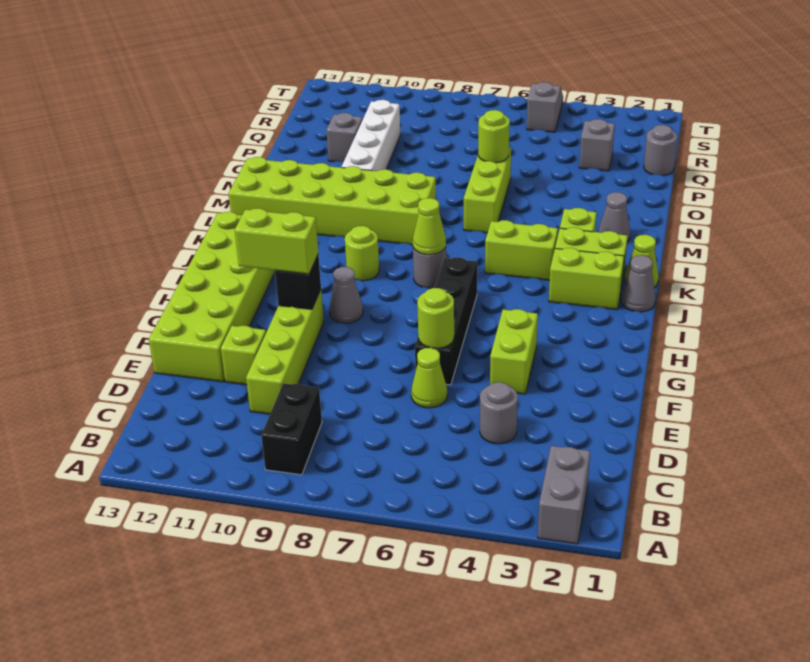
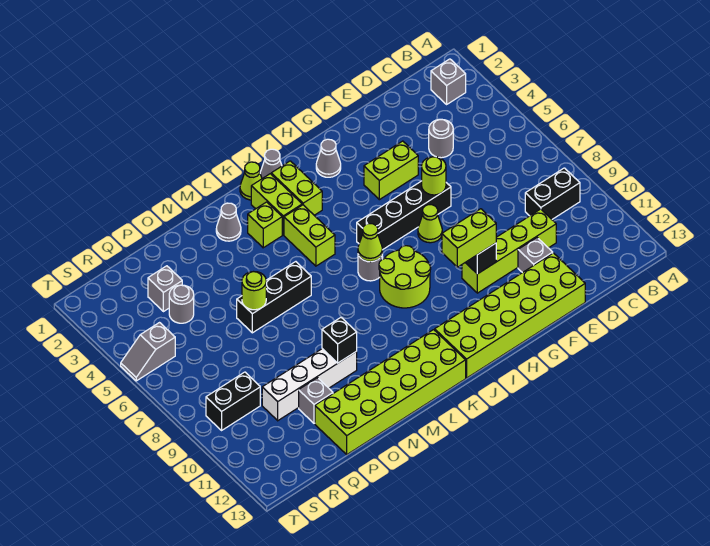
grey brick A2:B2 level 1 -> grey brick B2 level 1
lime cone E6 level 1 -> lime cone G7 level 1
lime brick E11 level 1 -> grey brick E11 level 1
lime brick G10:G11 level 3 -> lime brick G10:H10 level 3
grey cone H9 level 1 -> grey cone H2 level 1
lime round brick J9 level 1 -> lime round brick I8:J9 level 1
lime brick L8:M13 level 1 -> lime brick K12:P13 level 1
lime brick M6:O6 level 1 -> black brick M6:O6 level 1
none -> black brick N10 level 2
grey round brick Q1 level 1 -> grey round brick Q4 level 1
none -> black brick R9:S9 level 1

